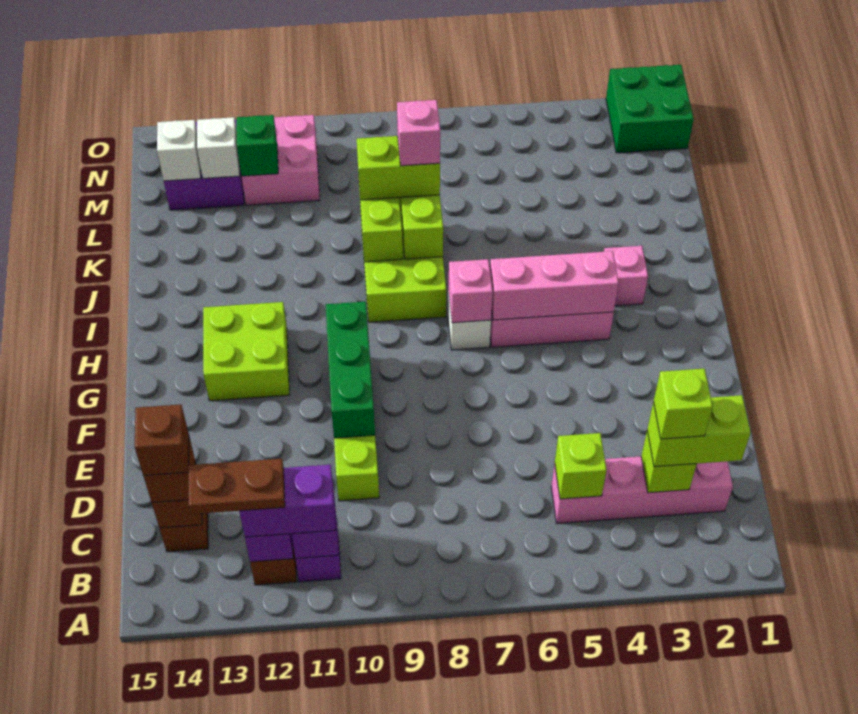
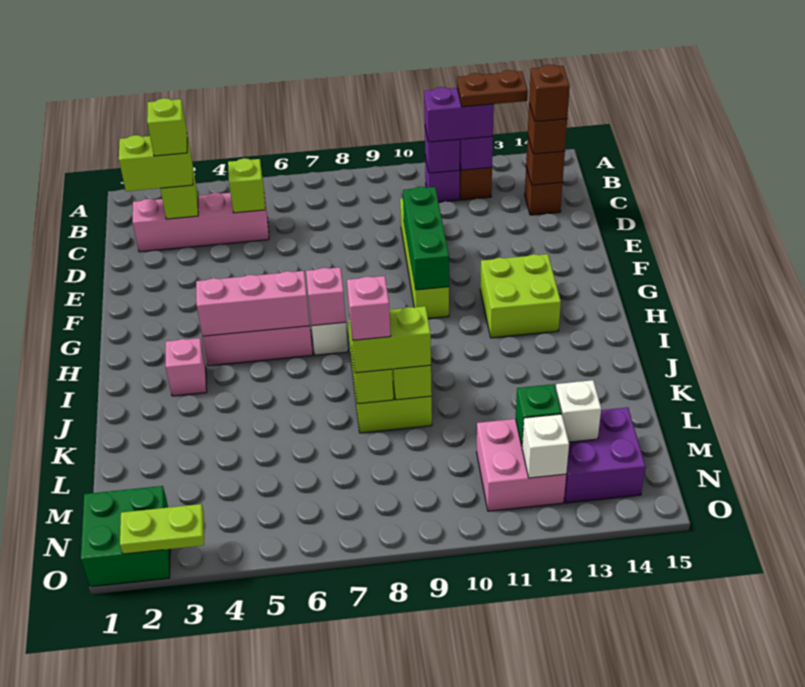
white brick M14 level 2 -> white brick N12 level 2
none -> lime plate O2:O3 level 2

